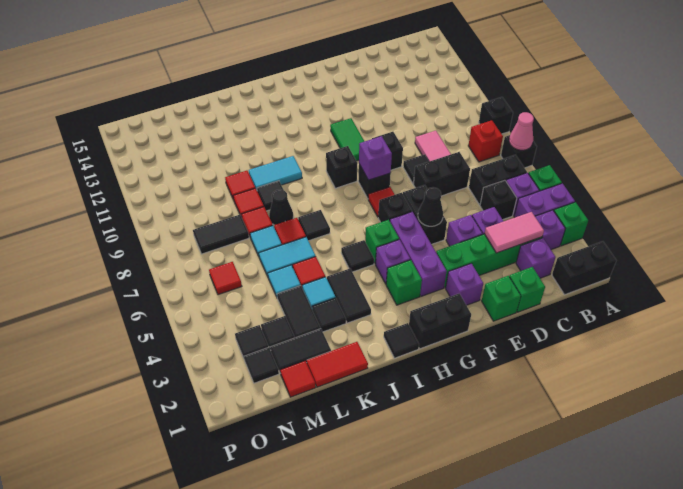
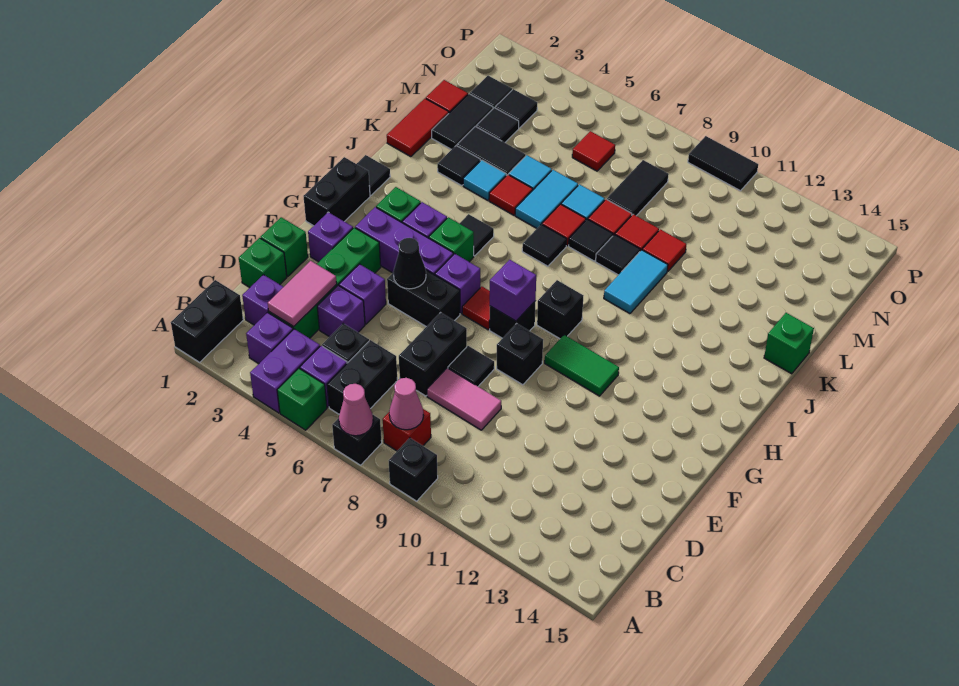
green brick A3 level 1 -> green brick K15 level 1
none -> pink cone B8 level 2
black brick G6 level 1 -> purple brick G6 level 1
black tile J3:J4 level 1 -> black tile P9:P10 level 1
black cone K8 level 1 -> black tile K8 level 1

